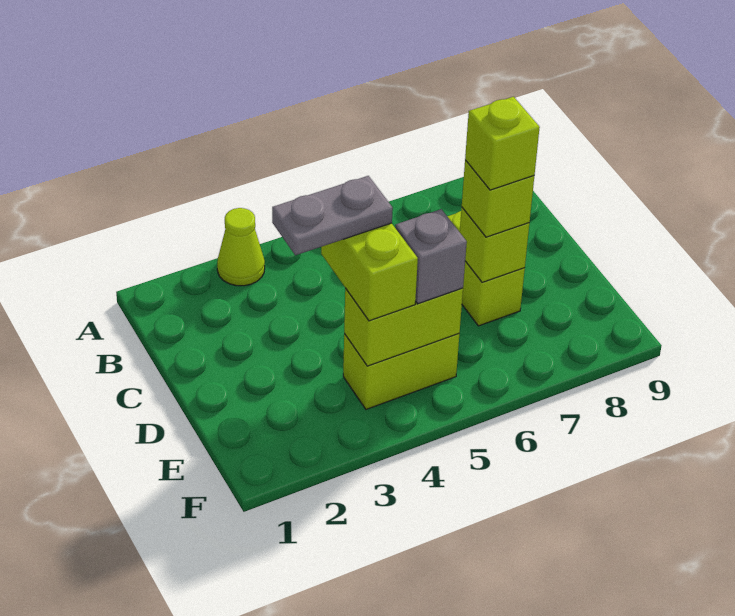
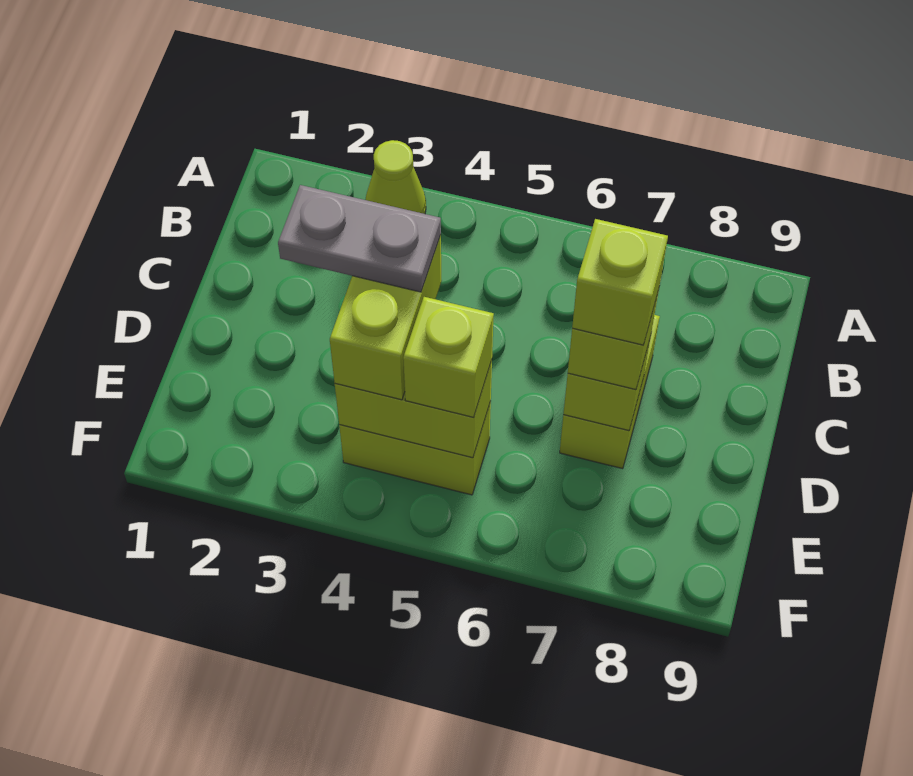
grey brick E5 level 3 -> lime brick E5 level 3

